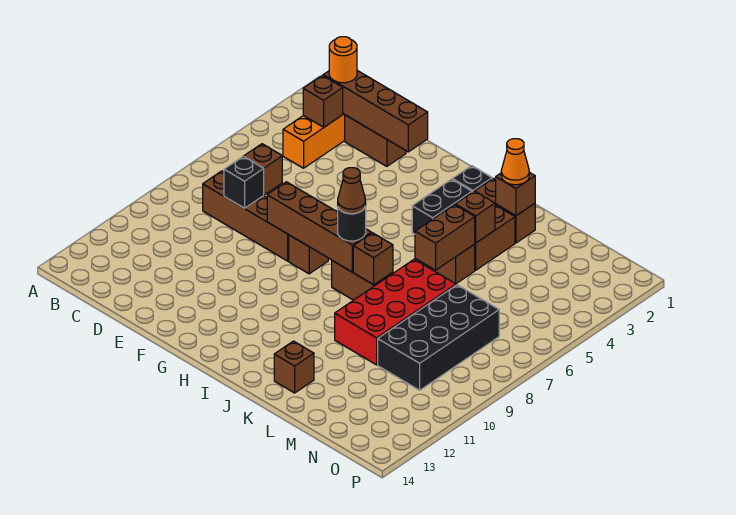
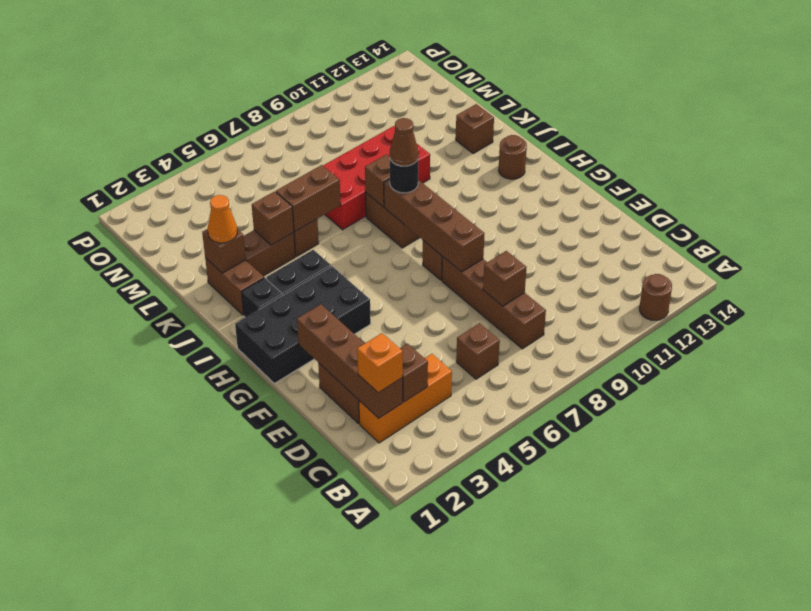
none -> brown round brick A12 level 1
orange round brick C2 level 3 -> orange brick C2 level 3
black brick D8 level 2 -> brown brick D8 level 2
none -> brown round brick I13 level 1
black brick M7:N10 level 1 -> black brick G1:H4 level 1

